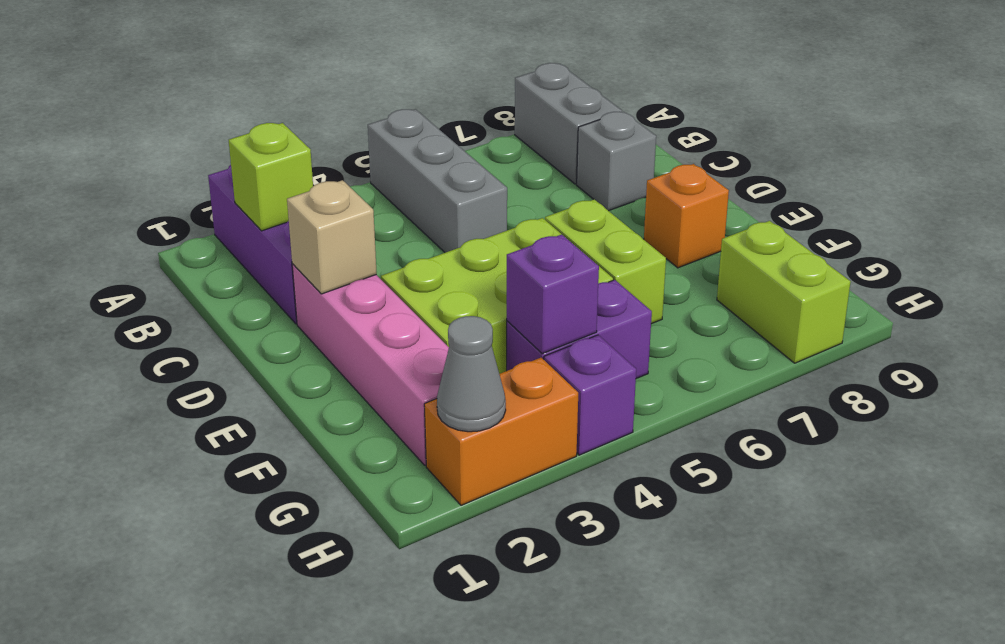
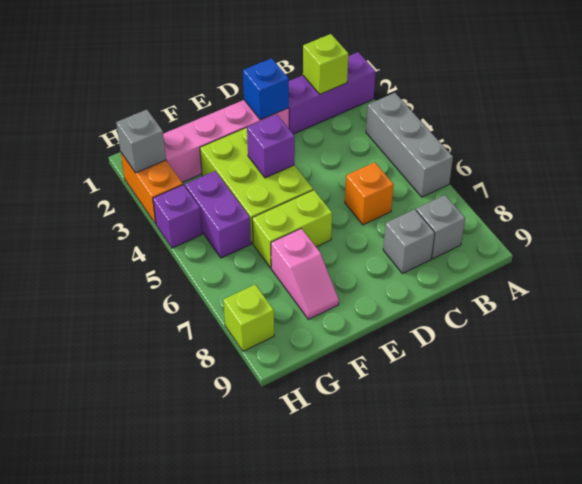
grey brick A5:C5 level 1 -> grey brick A4:A6 level 1
grey brick A8:B8 level 1 -> grey brick B8 level 1
tan brick D2 level 2 -> blue brick D2 level 2
orange brick E8 level 1 -> orange brick C6 level 1
none -> pink slope F7:F8 level 1 top 7
purple brick G4 level 2 -> purple brick E4 level 2
lime brick G8:H8 level 1 -> lime brick H8 level 1
grey cone H2 level 2 -> grey brick H2 level 2

